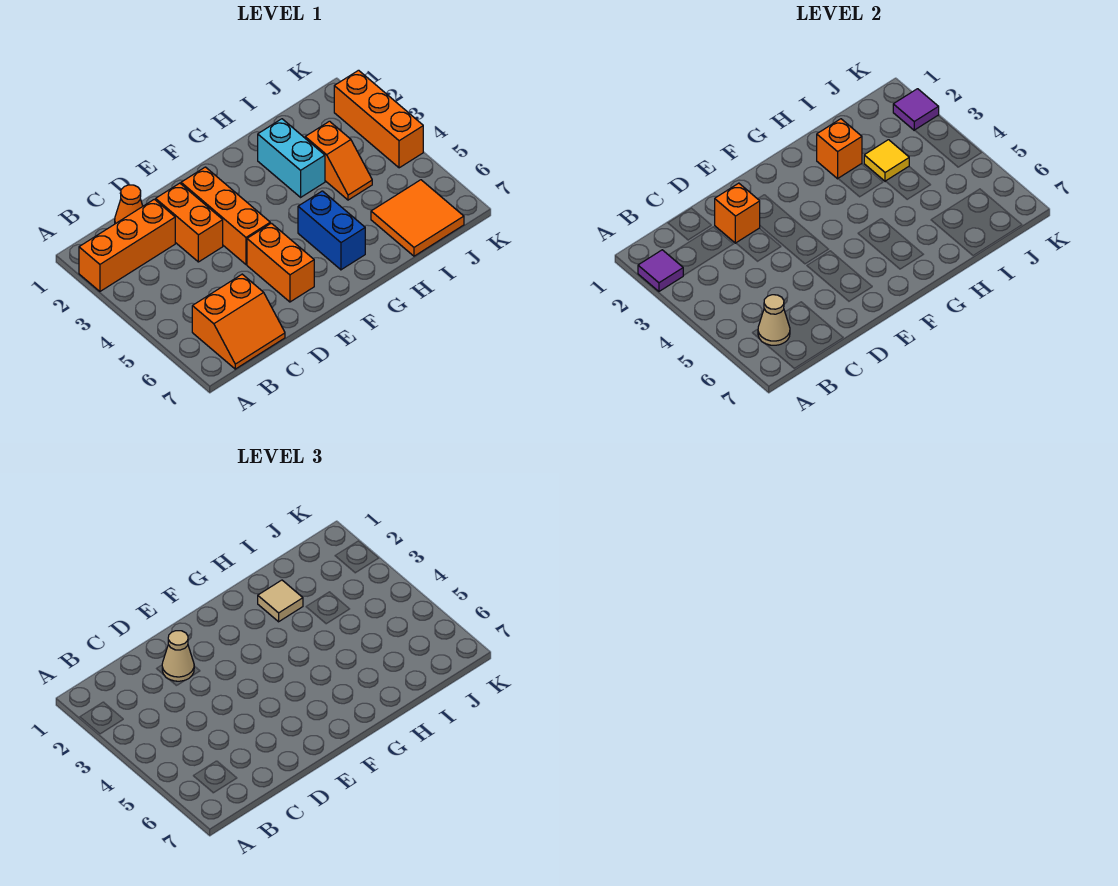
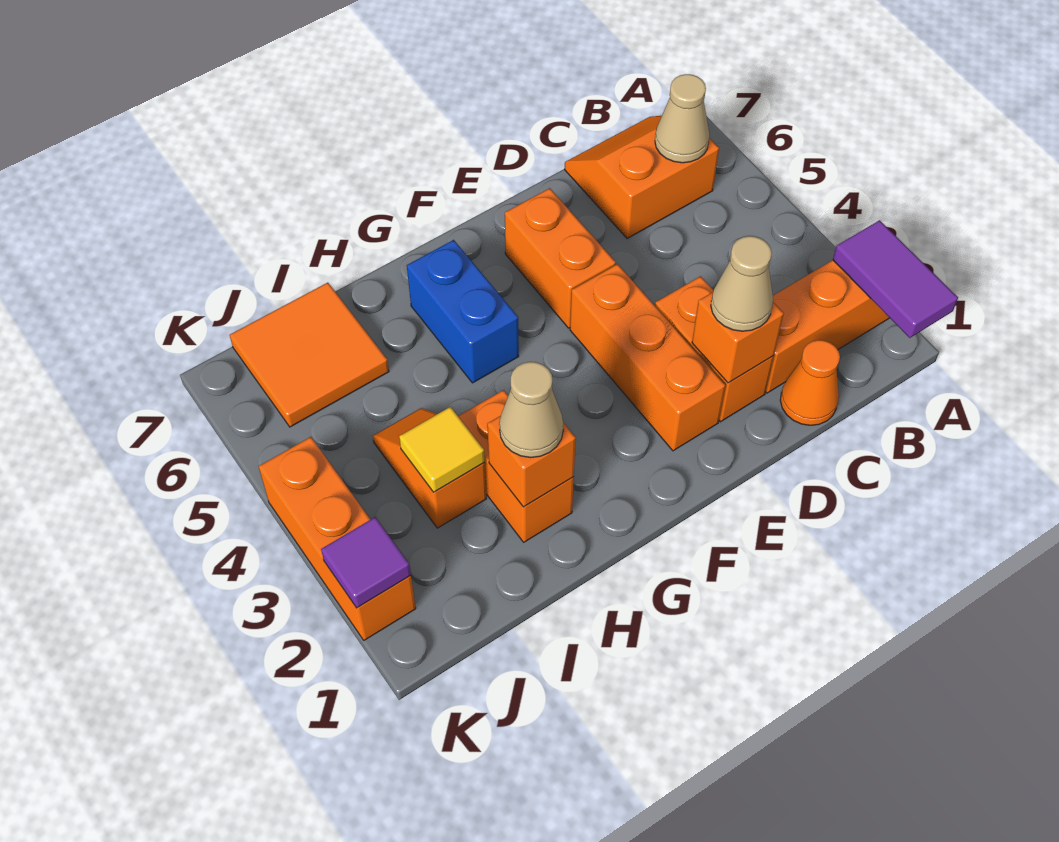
purple tile A2 level 2 -> purple tile A1:A2 level 2
cyan brick H2:H3 level 1 -> orange brick H2:H3 level 1
tan tile H2 level 3 -> tan cone H2 level 3

